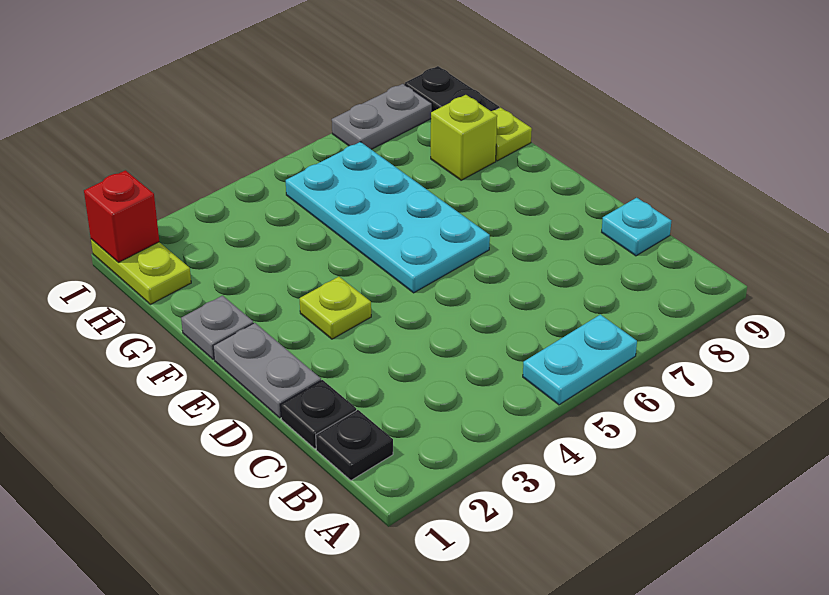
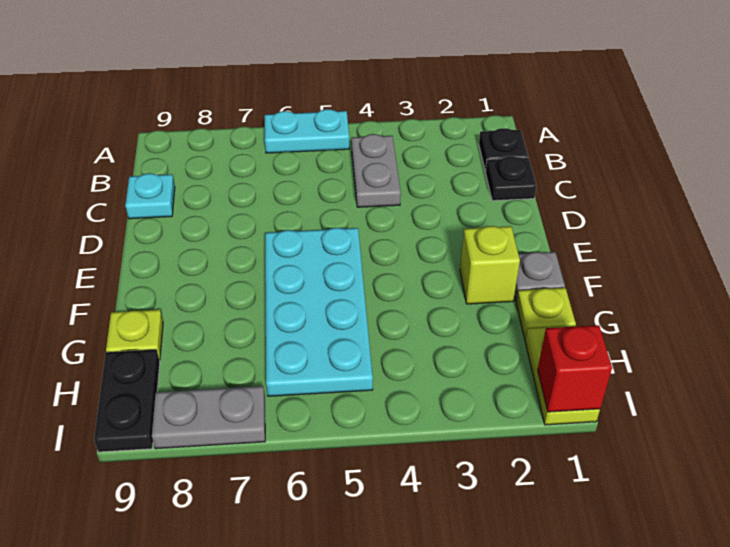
grey plate D1:E1 level 1 -> grey plate B4:C4 level 1
lime plate E3 level 1 -> lime plate G1 level 1
lime brick G8 level 1 -> lime brick F2 level 1

